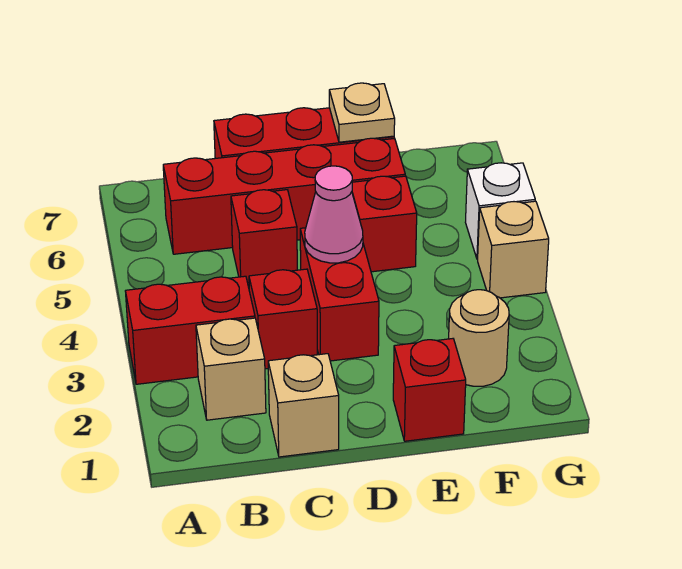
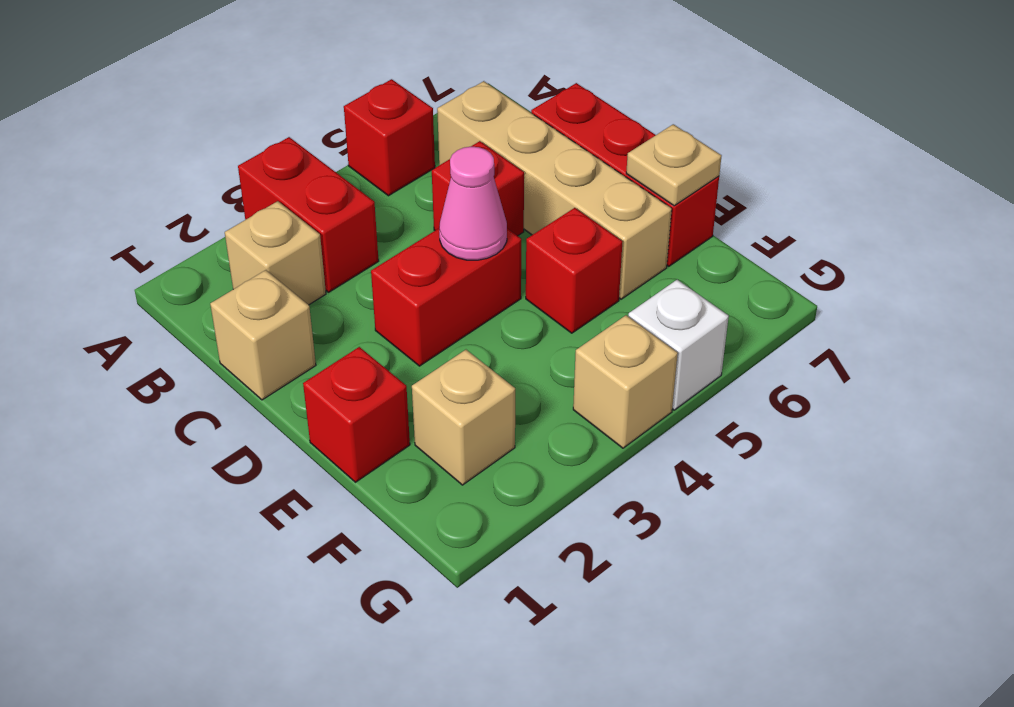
red brick B6:E6 level 1 -> tan brick B6:E6 level 1
red brick C3 level 1 -> red brick A5 level 1
tan round brick F2 level 1 -> tan brick F2 level 1

